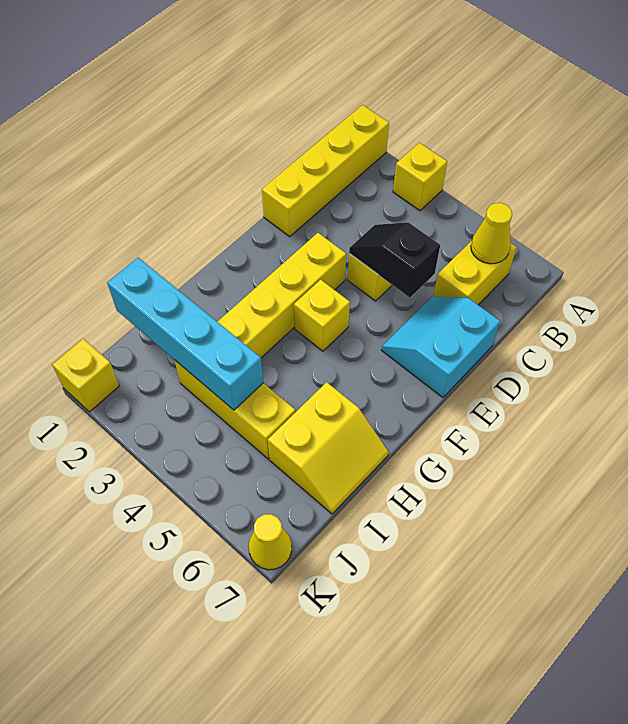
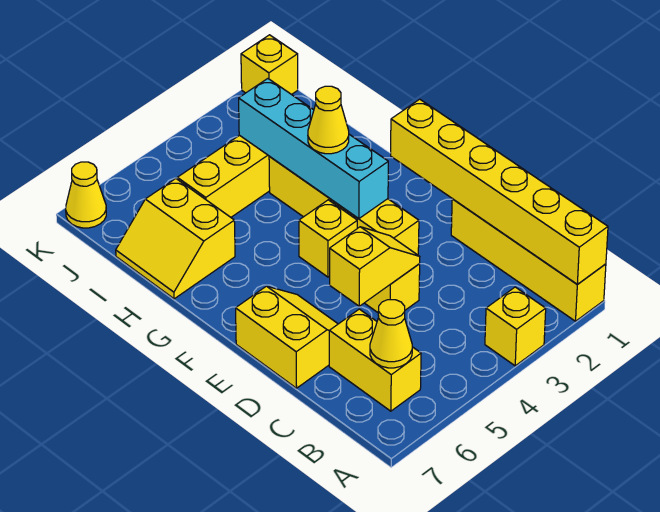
none -> yellow brick A1:F1 level 2
black slope D4:D5 level 2 top 5 -> yellow slope D4:D5 level 2 top 5
cyan slope D6:E7 level 1 top 7 -> yellow slope D6:E7 level 1 top 7
none -> yellow cone G3 level 3
cyan brick I1:I4 level 2 -> cyan brick F3:I3 level 2

